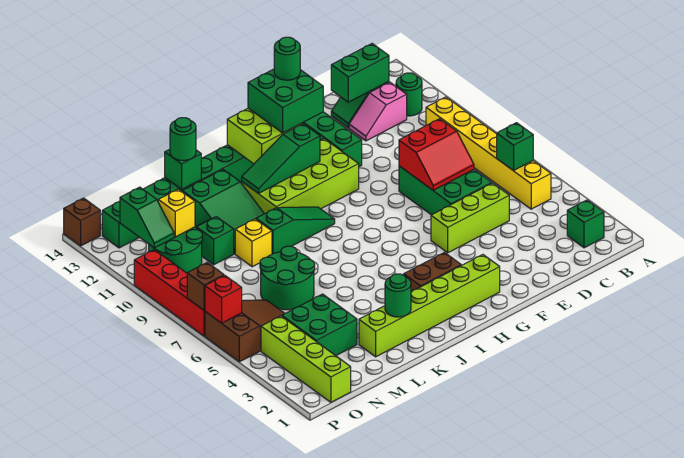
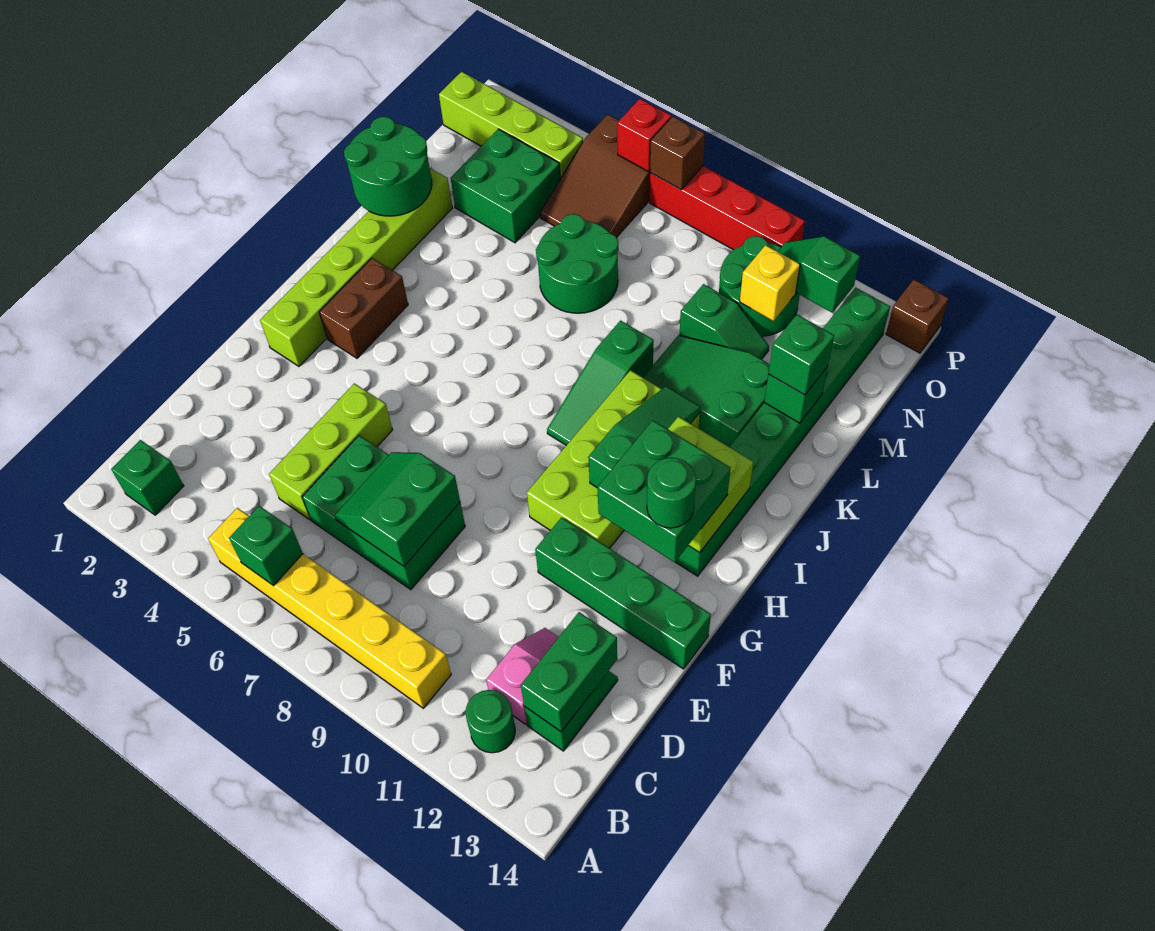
red slope D7:E8 level 2 top 8 -> green slope D7:E8 level 2 top 8
green round brick K2 level 2 -> green round brick K1:L2 level 2
yellow brick L9 level 1 -> none
green round brick L13 level 3 -> green brick L13 level 3

